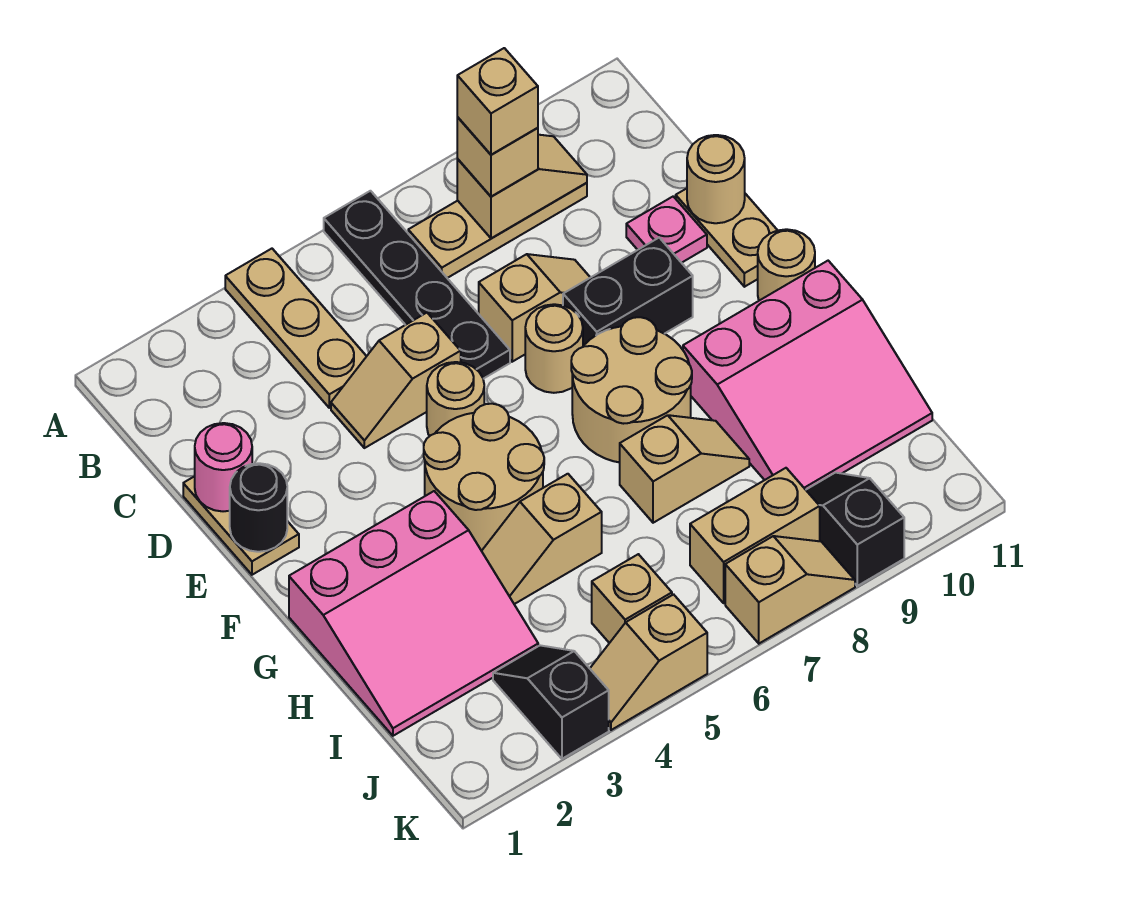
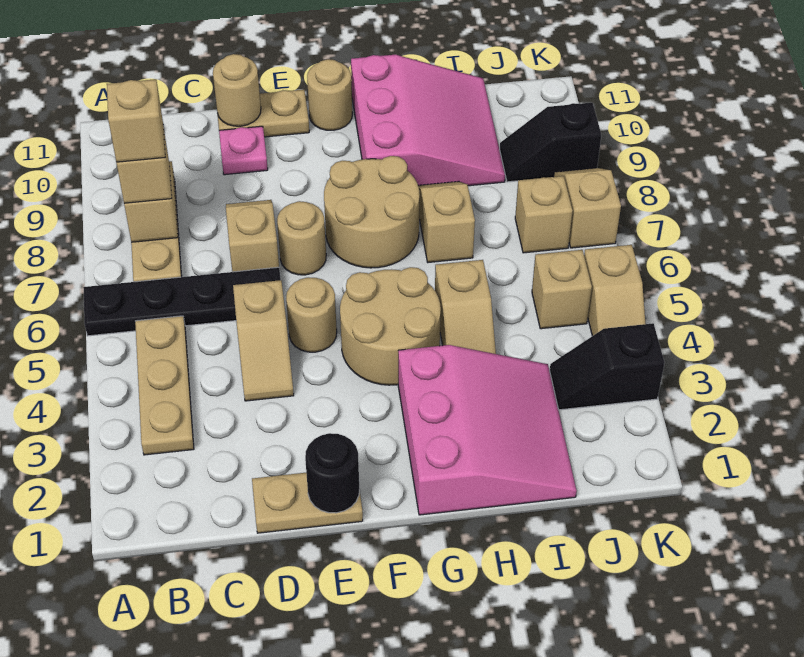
tan plate A4:C4 level 1 -> tan plate B3:B5 level 1
pink round brick D1 level 2 -> none
black brick E8:E9 level 1 -> none
tan brick J7:J8 level 1 -> tan brick J7 level 1

